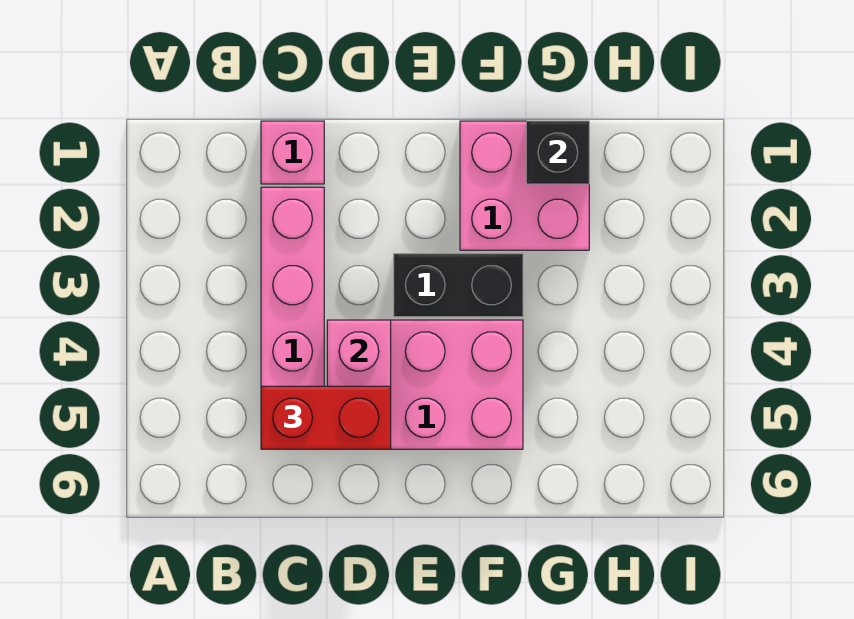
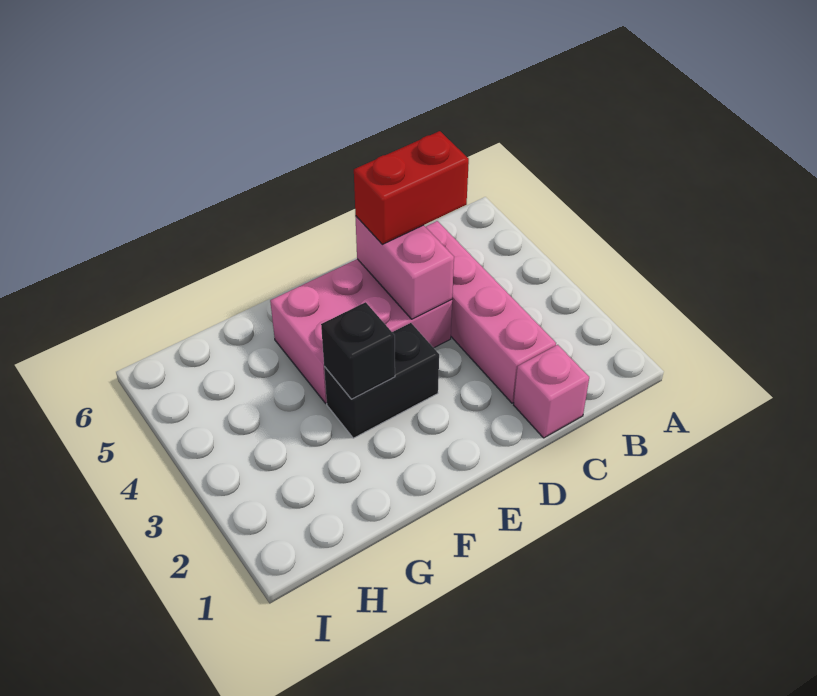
pink brick F1:G2 level 1 -> none
black brick G1 level 2 -> black brick F3 level 2

